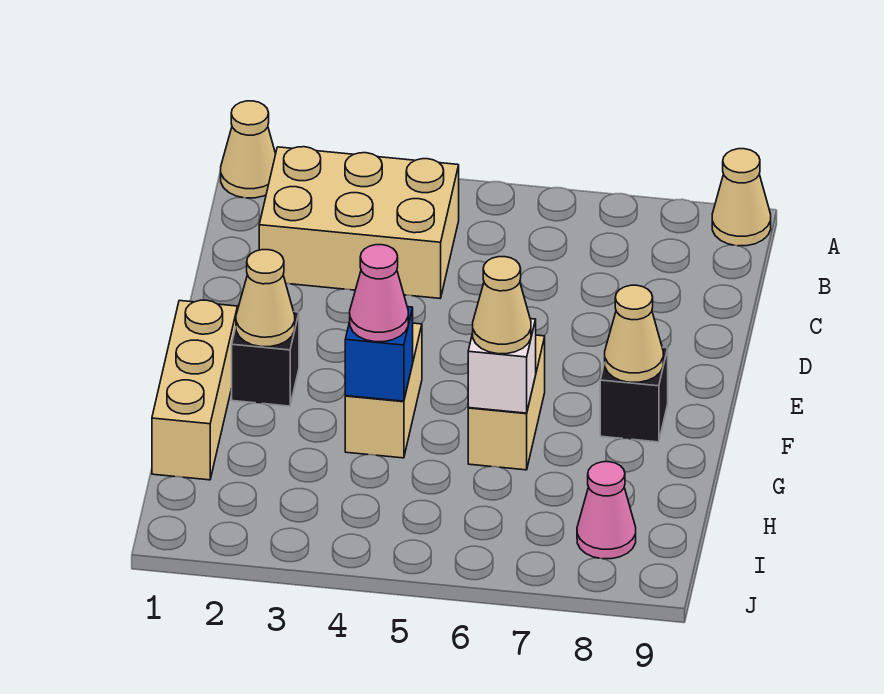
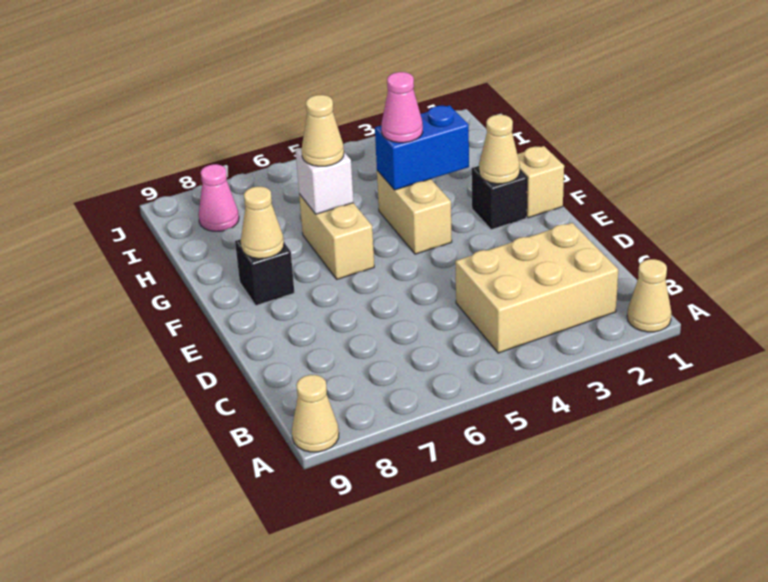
tan brick F1:H1 level 1 -> tan brick F1 level 1
blue brick G4 level 2 -> blue brick G3:G4 level 2

